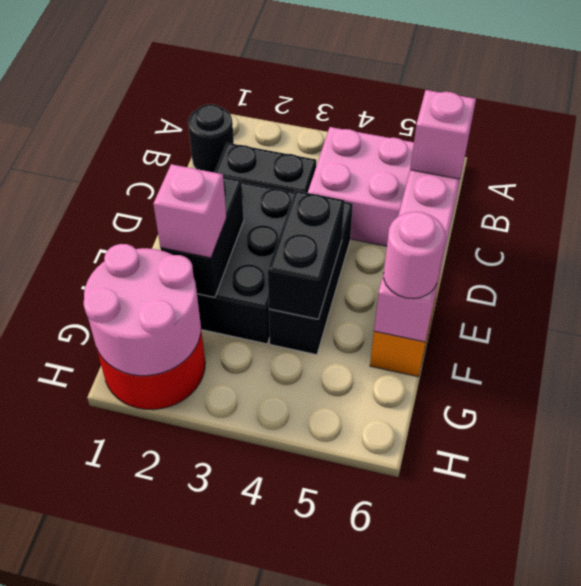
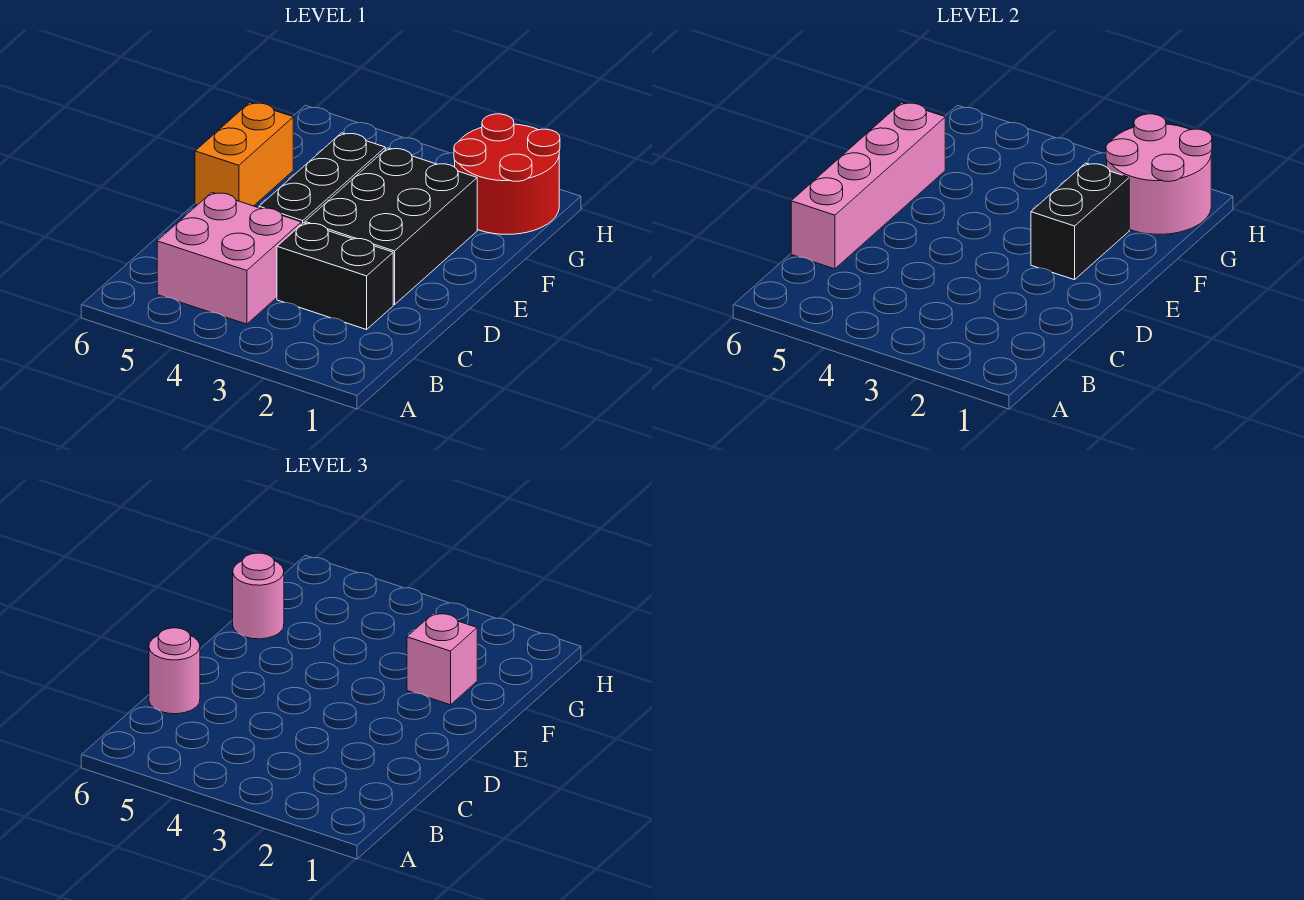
black round brick B1 level 1 -> none
pink brick C6 level 3 -> pink round brick C6 level 3
black brick E4:F4 level 2 -> none

